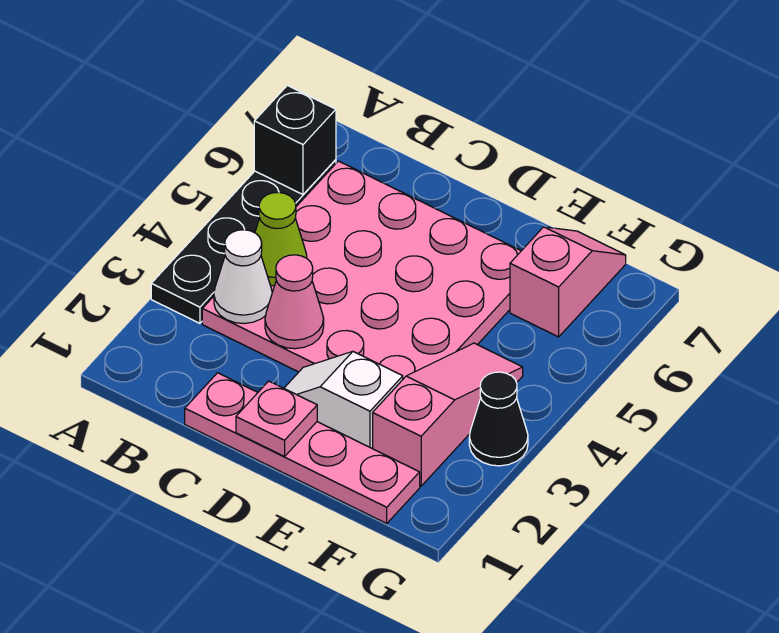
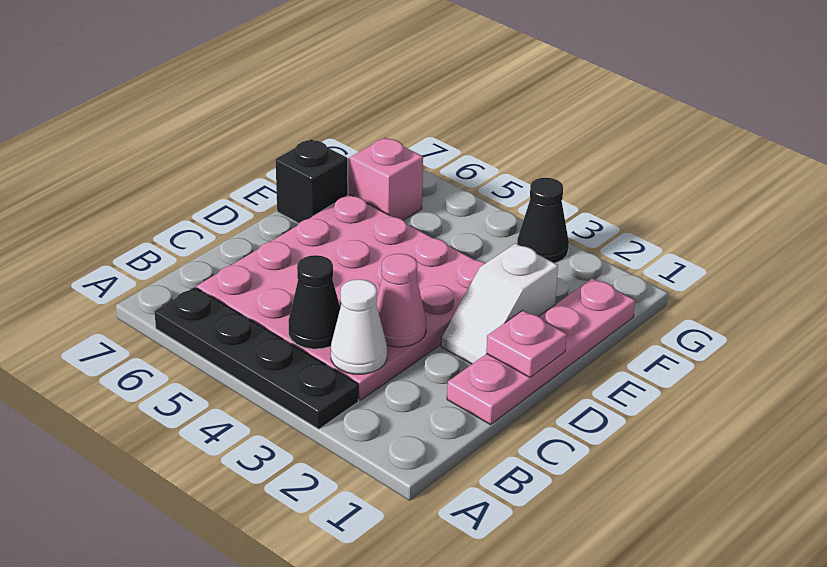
black brick A6 level 2 -> black brick E7 level 1
lime cone B4 level 2 -> black cone B4 level 2
pink slope F2:F4 level 1 top 2 -> none

